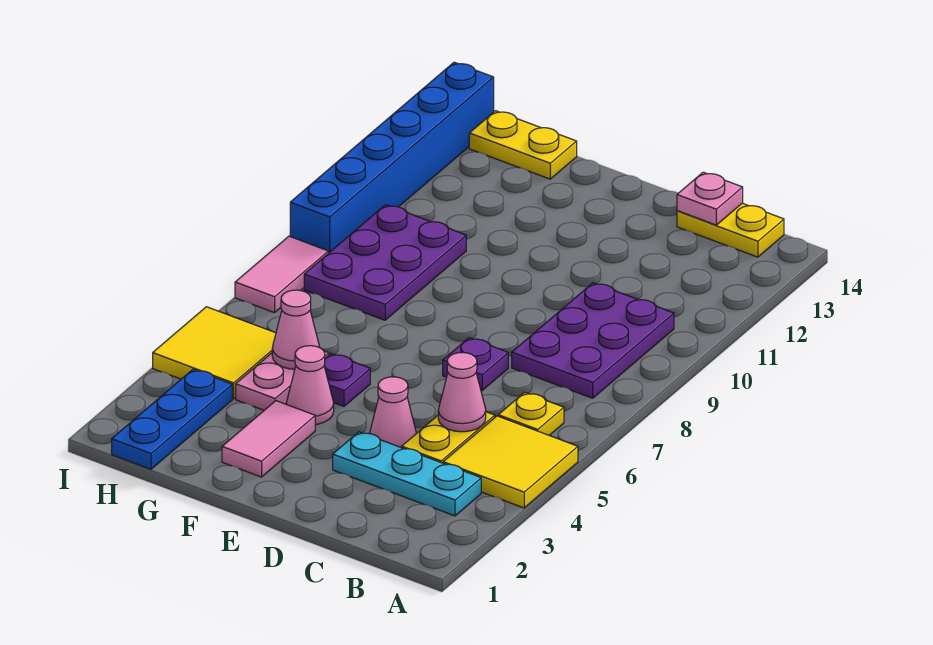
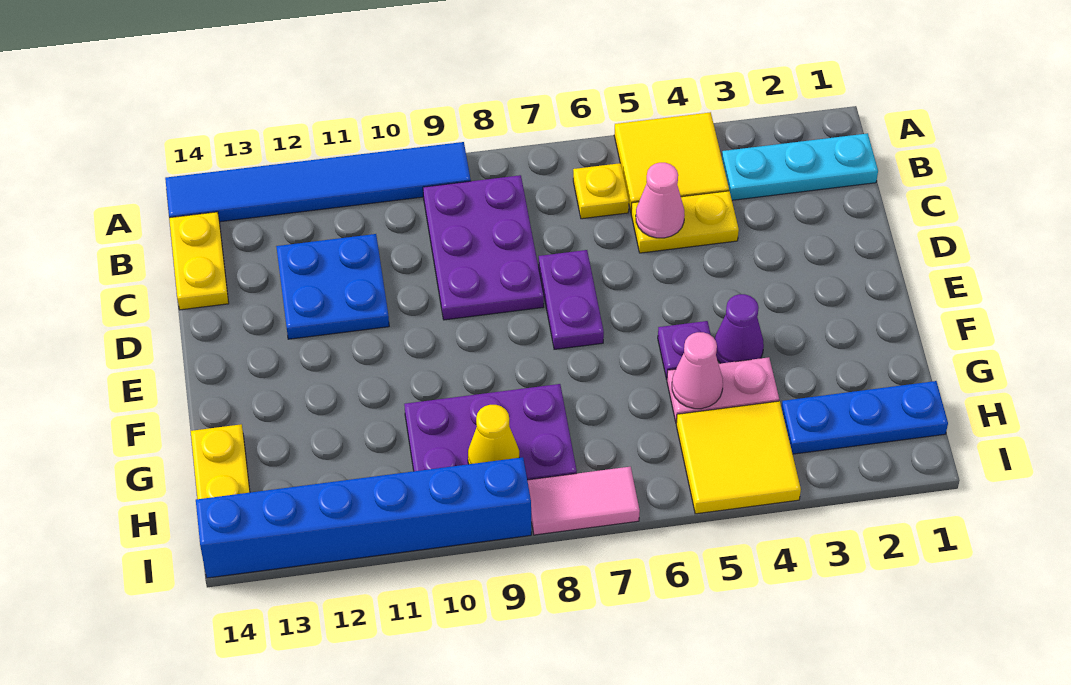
none -> blue tile A9:A14 level 1
cyan plate B3:D3 level 1 -> cyan plate B1:B3 level 1
purple plate B8:C10 level 1 -> purple plate B8:D9 level 1
none -> blue plate C11:D12 level 1
pink plate C14 level 2 -> none
pink cone D4 level 1 -> none
purple plate D7 level 1 -> purple plate D7:E7 level 1
pink tile F2:F3 level 1 -> none
pink cone F4 level 1 -> purple cone F4 level 1
none -> yellow cone H9 level 2

